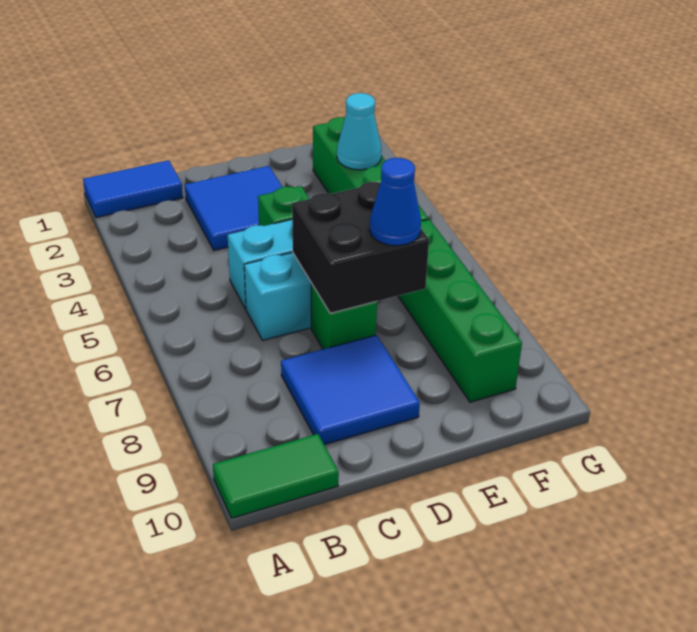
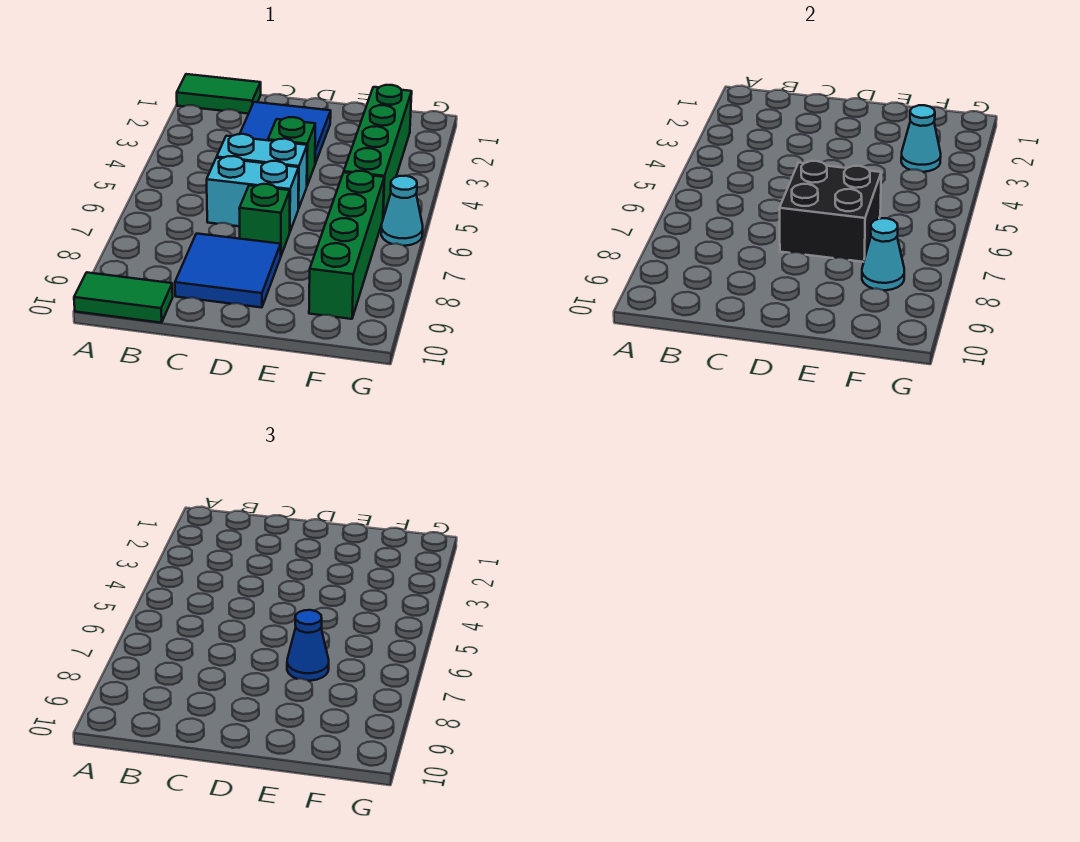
blue tile A1:B1 level 1 -> green tile A1:B1 level 1
none -> cyan cone F8 level 2
none -> cyan cone G6 level 1

